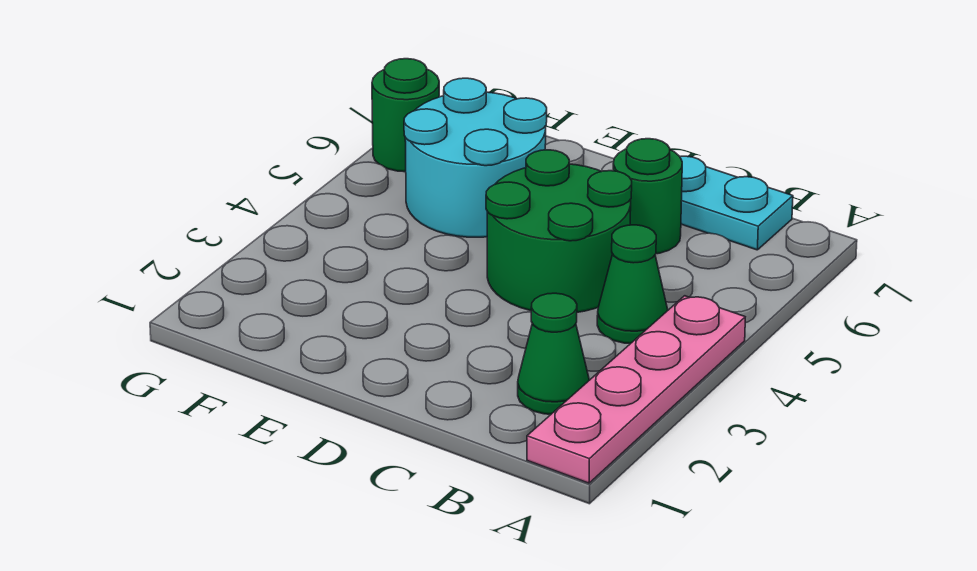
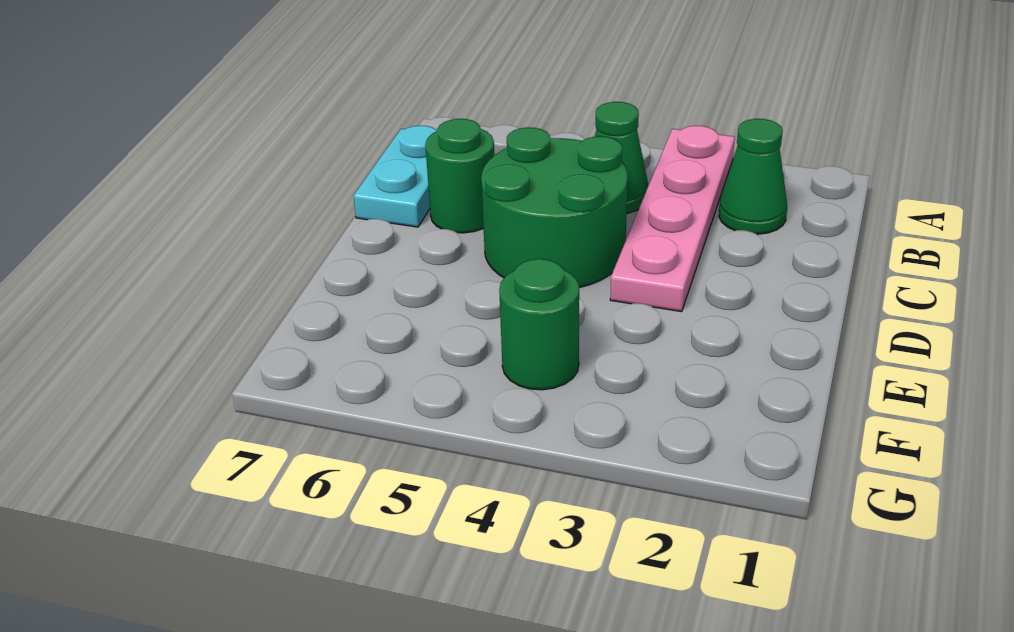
pink plate A1:A4 level 1 -> pink plate A3:D3 level 1
cyan round brick E5:F6 level 1 -> none
green round brick G6 level 1 -> green round brick F4 level 1

